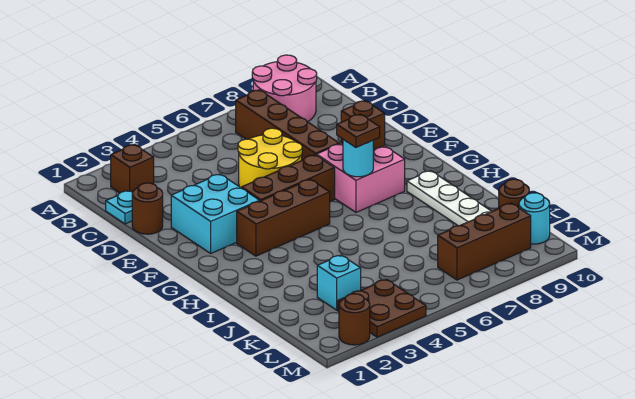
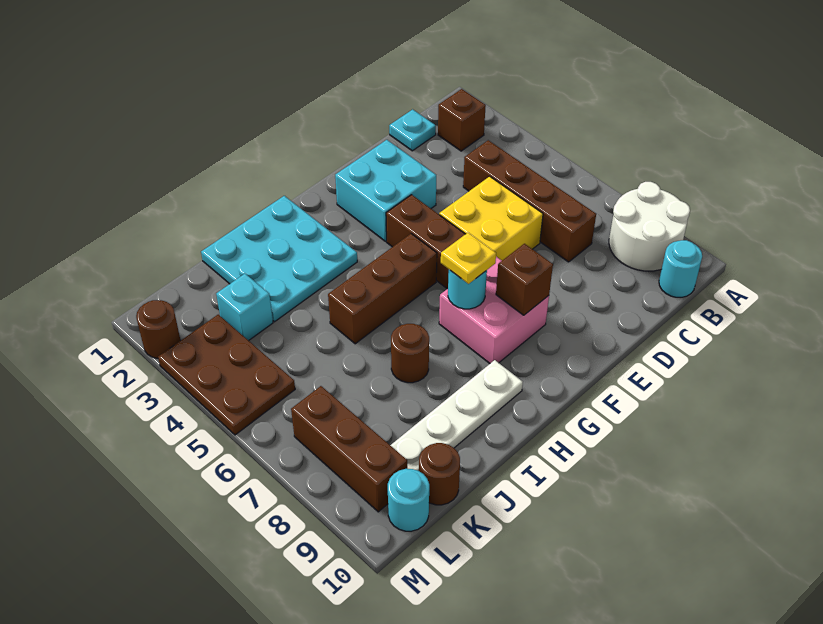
pink round brick A8:B9 level 1 -> white round brick A8:B9 level 1
brown brick B7:E7 level 1 -> brown brick C4:C7 level 1
none -> cyan round brick B10 level 1
brown round brick D1 level 1 -> brown round brick I7 level 1
yellow round brick D5:E6 level 1 -> yellow brick D5:E6 level 1
brown brick G3:G5 level 1 -> brown brick G5:I5 level 1
brown plate G7 level 3 -> yellow plate G7 level 3
none -> cyan plate H1:J3 level 1
brown plate L3:M4 level 1 -> brown plate L3:M5 level 1

